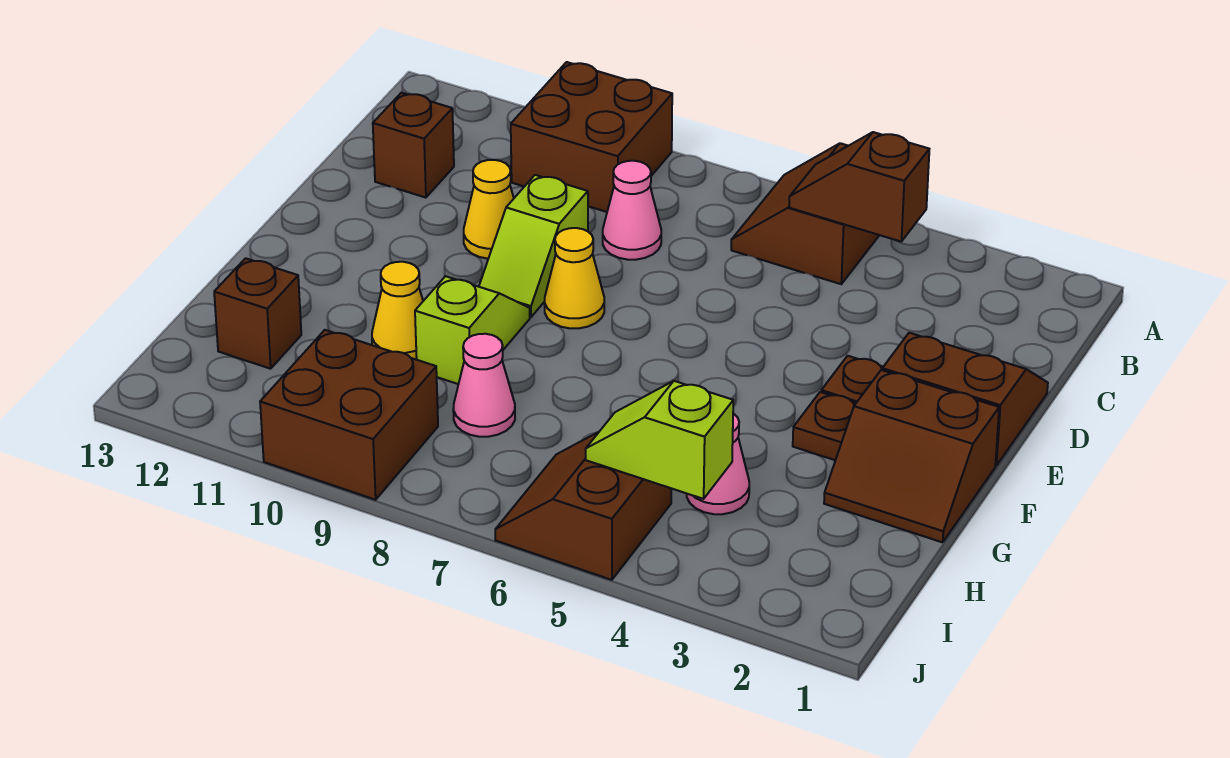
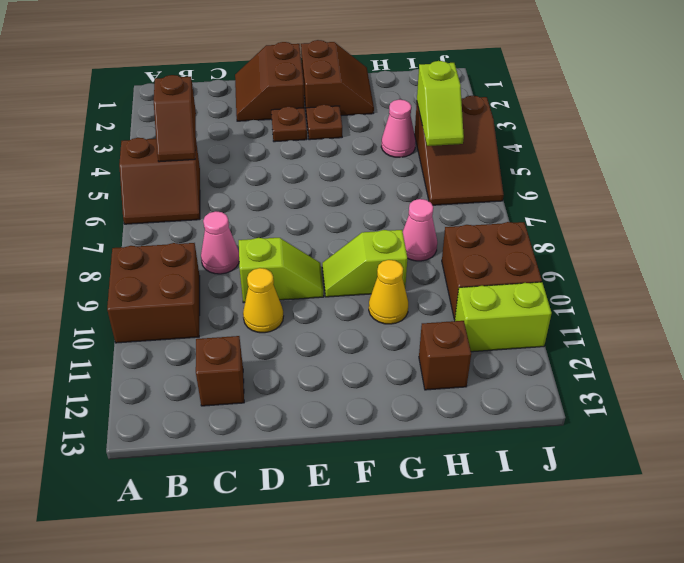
yellow cone E8 level 1 -> none
brown slope I5:J6 level 1 top 5 -> brown slope I4:J6 level 1 top 4
none -> lime brick I11:J11 level 1

